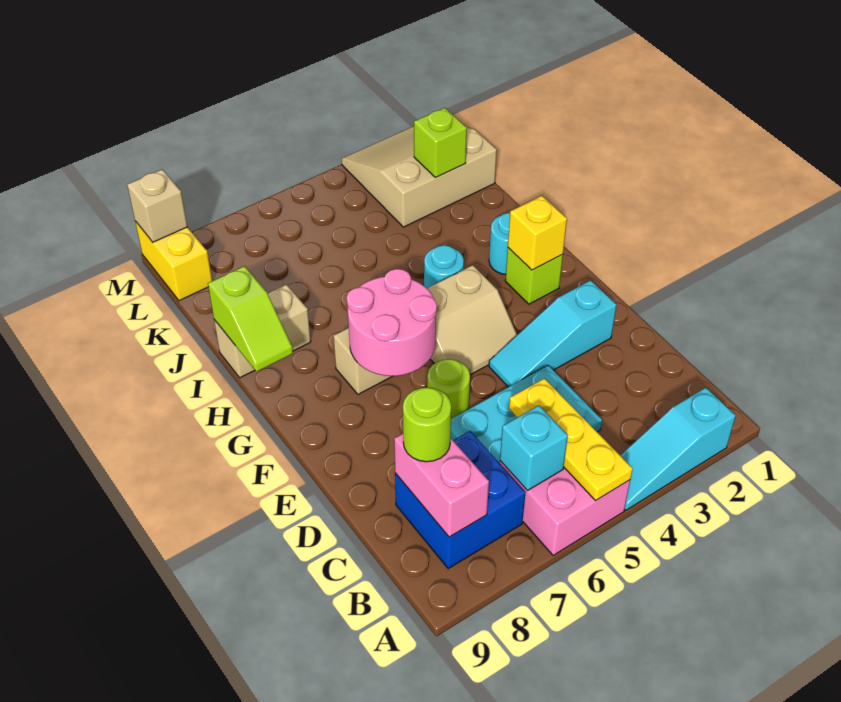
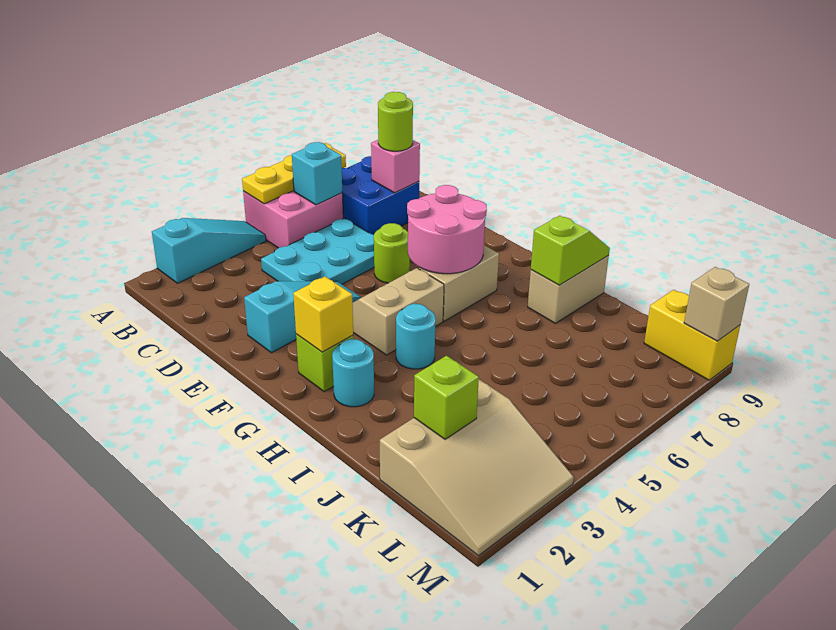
yellow plate A5:C5 level 2 -> yellow plate A5:A7 level 2
pink brick B8:C8 level 2 -> pink brick C8 level 2
lime slope H9:I9 level 2 top I -> lime slope I8:I9 level 2 top 8

